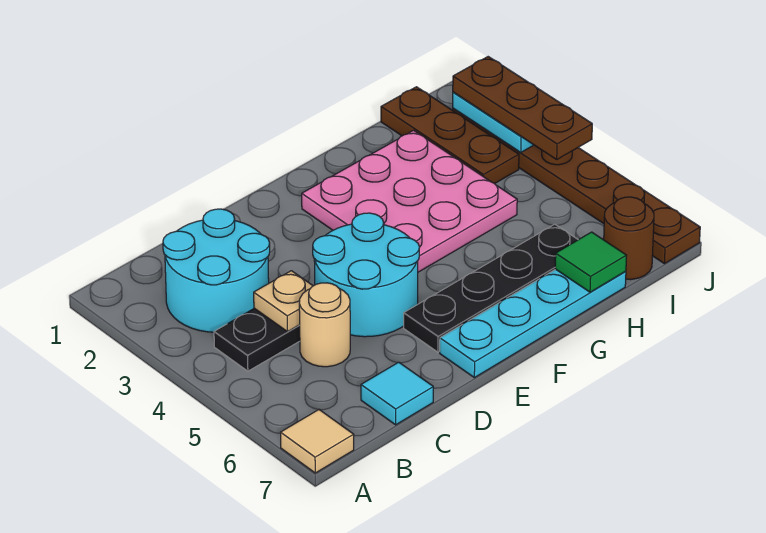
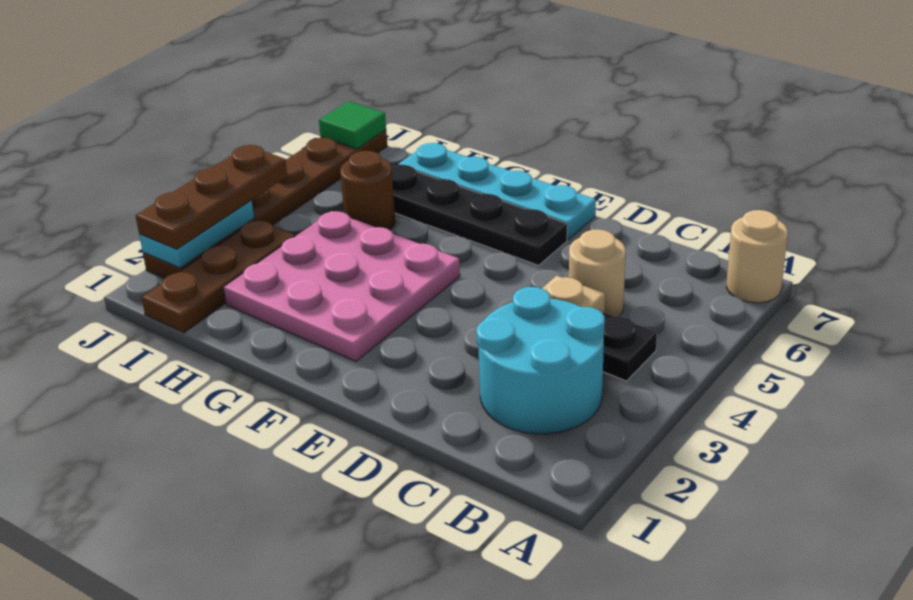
tan tile A7 level 1 -> tan round brick A7 level 1
cyan tile C7 level 1 -> none
cyan round brick D4:E5 level 1 -> none
green tile H7 level 2 -> green tile J7 level 2
brown round brick I7 level 1 -> brown round brick H5 level 1

